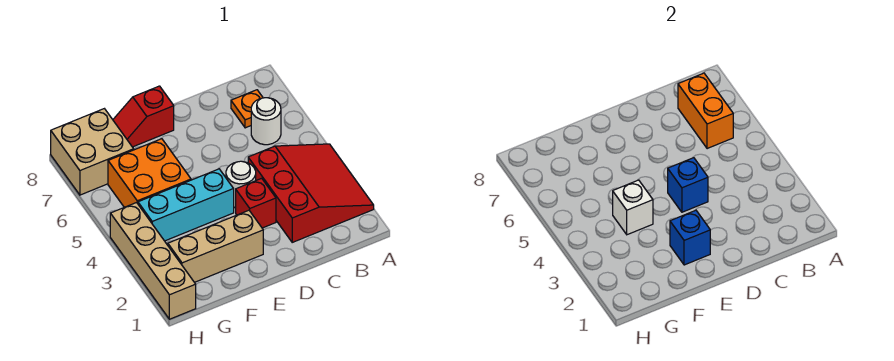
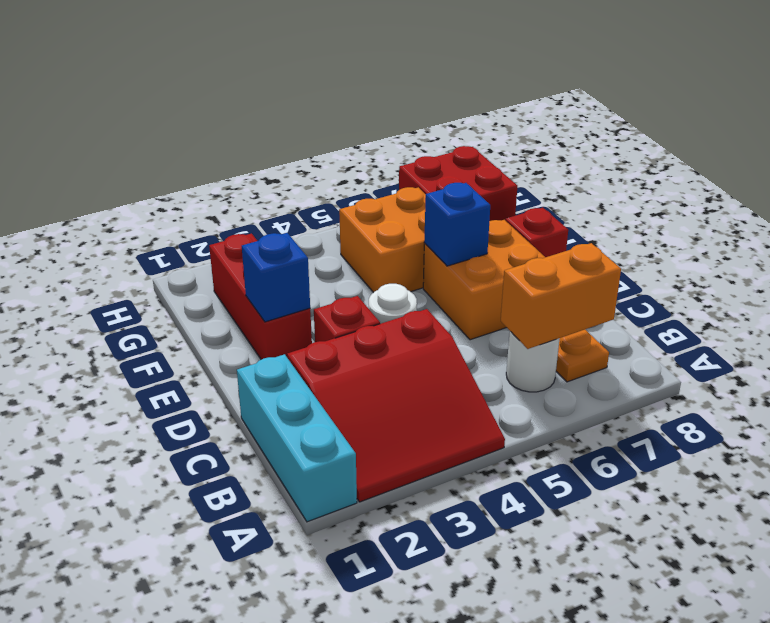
blue brick D4 level 2 -> blue brick E6 level 2
none -> orange brick D6:E7 level 1
tan brick E2:G2 level 1 -> red brick E2:G2 level 1
cyan brick E4:G4 level 1 -> cyan brick A1:C1 level 1
white brick F4 level 2 -> none
tan brick G7:H8 level 1 -> red brick G7:H8 level 1
tan brick H1:H4 level 1 -> none

